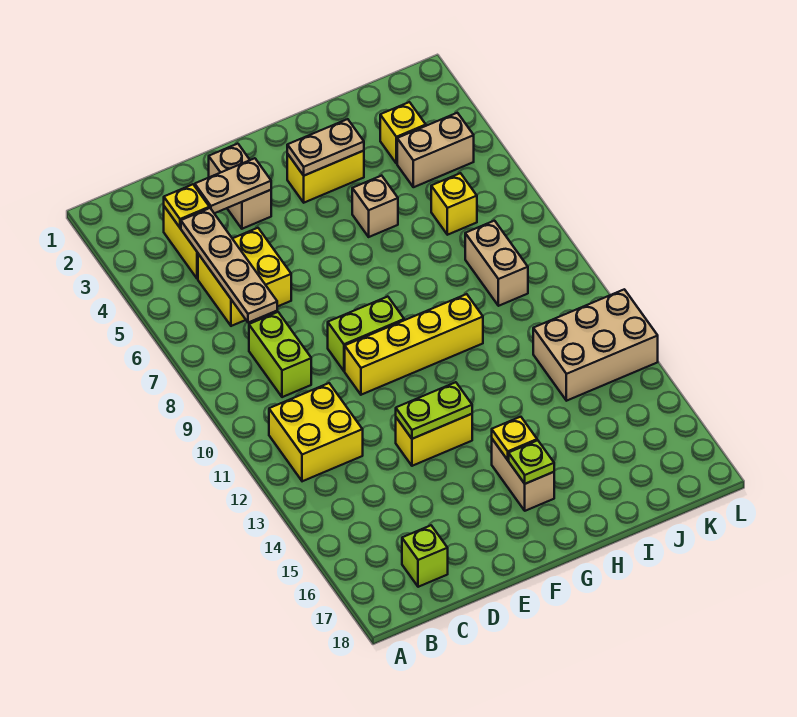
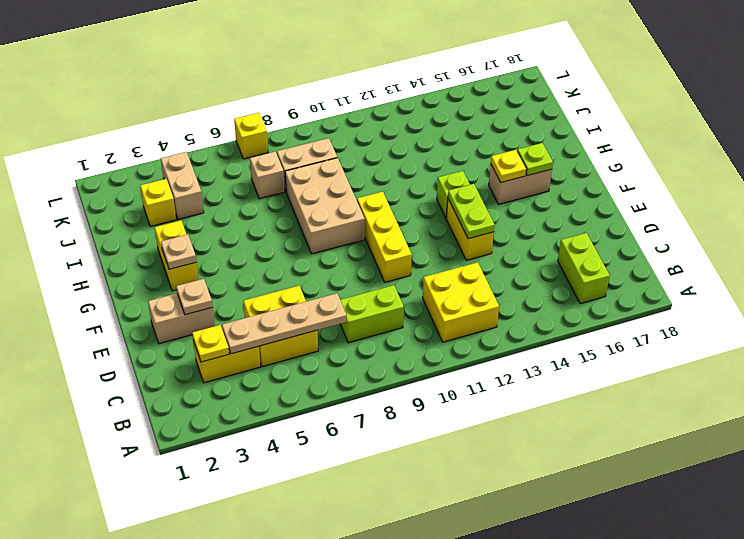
lime brick C17 level 1 -> lime brick G13 level 1
tan plate D3:E3 level 2 -> tan plate E3 level 2
lime brick E9:F9 level 1 -> lime brick B16:C16 level 1
yellow brick E10:H10 level 1 -> yellow brick E10:G10 level 1
tan plate G3:H3 level 2 -> tan plate G3 level 2
tan brick H5 level 1 -> tan brick J7 level 1
yellow brick J6 level 1 -> yellow brick L7 level 1
tan brick J12:L13 level 1 -> tan brick G8:I9 level 1

